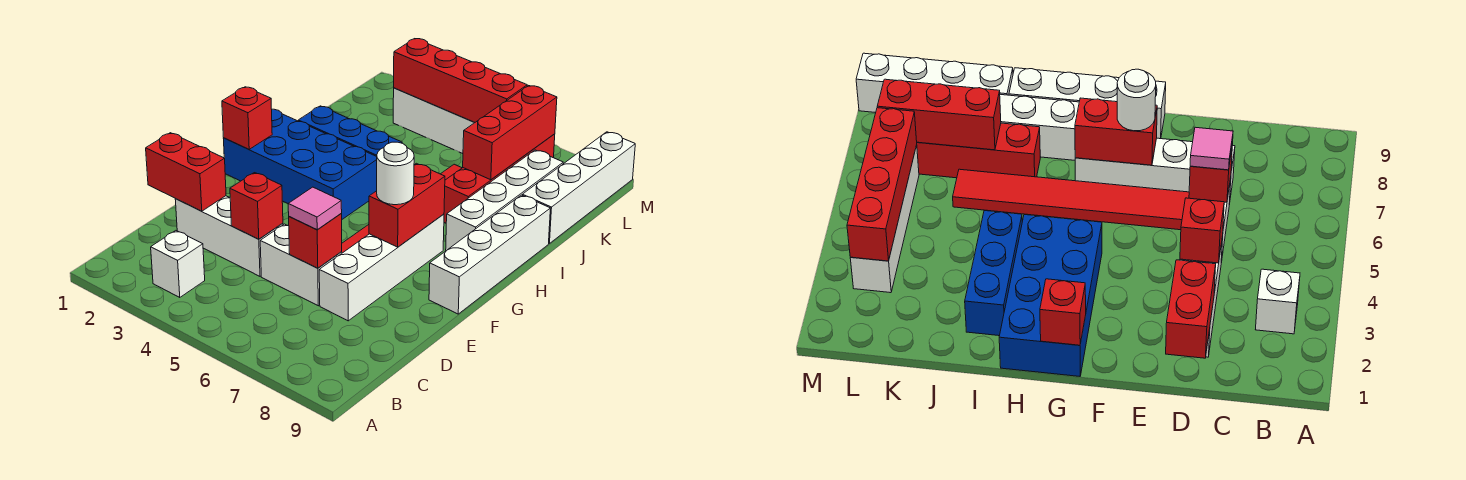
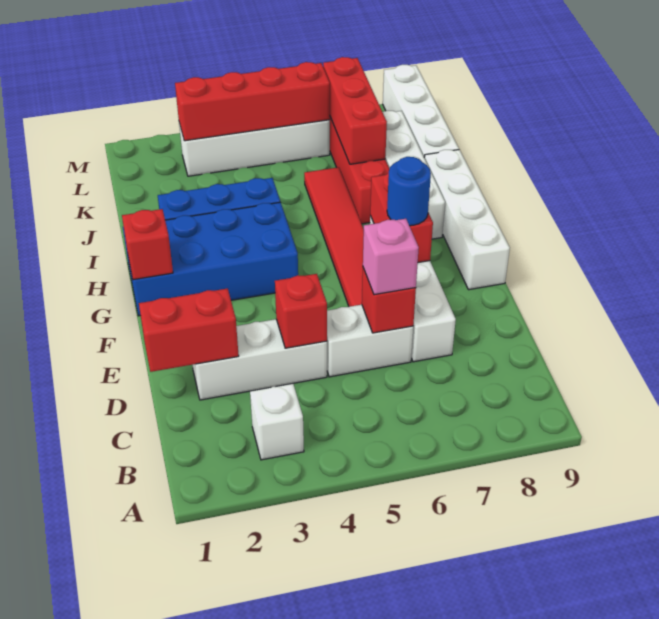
pink tile D6 level 3 -> pink brick D6 level 3
white round brick F7 level 3 -> blue round brick F7 level 3

